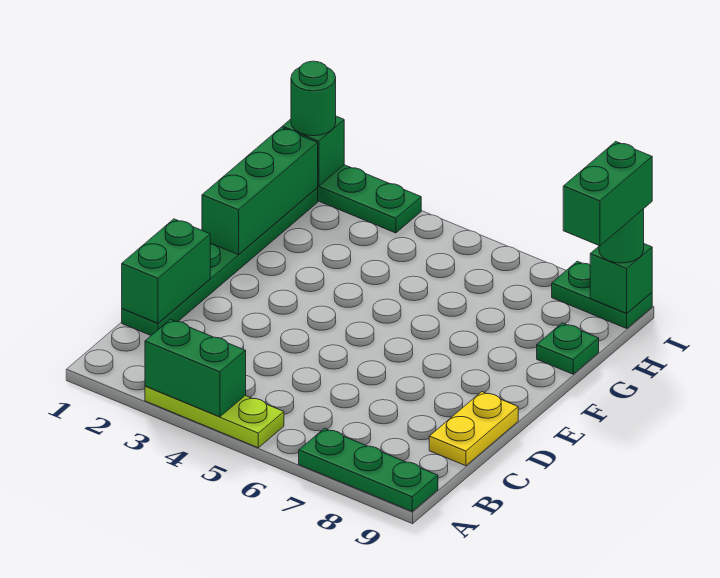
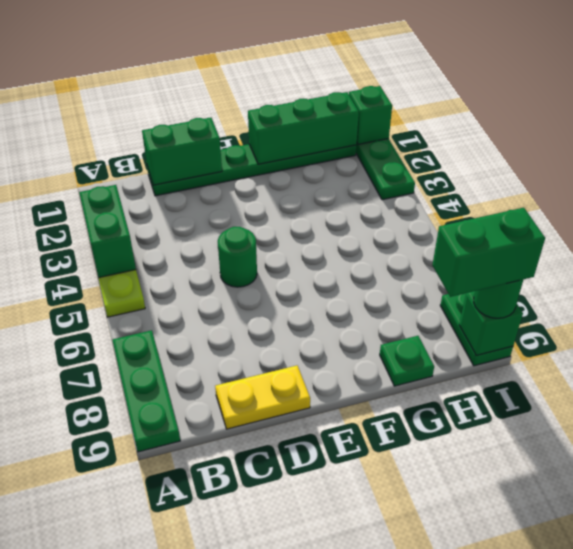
green round brick I1 level 3 -> green round brick D5 level 1

